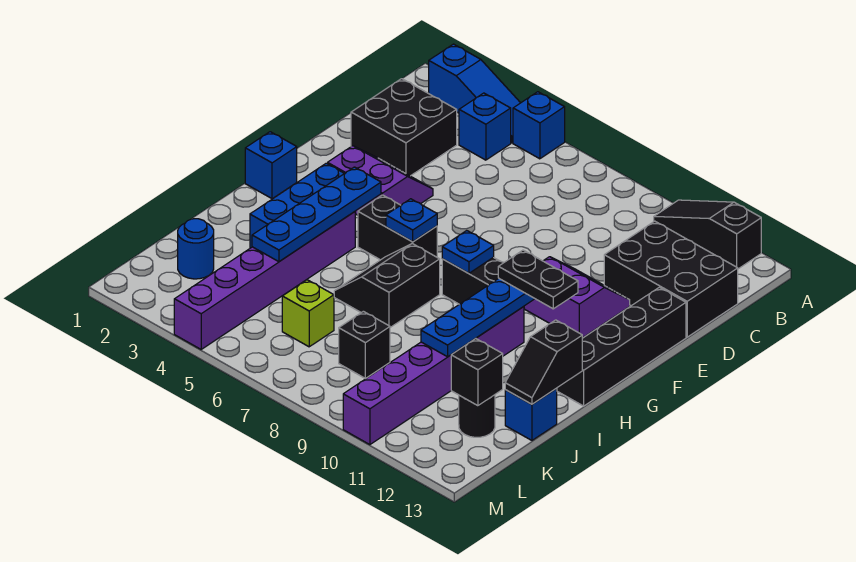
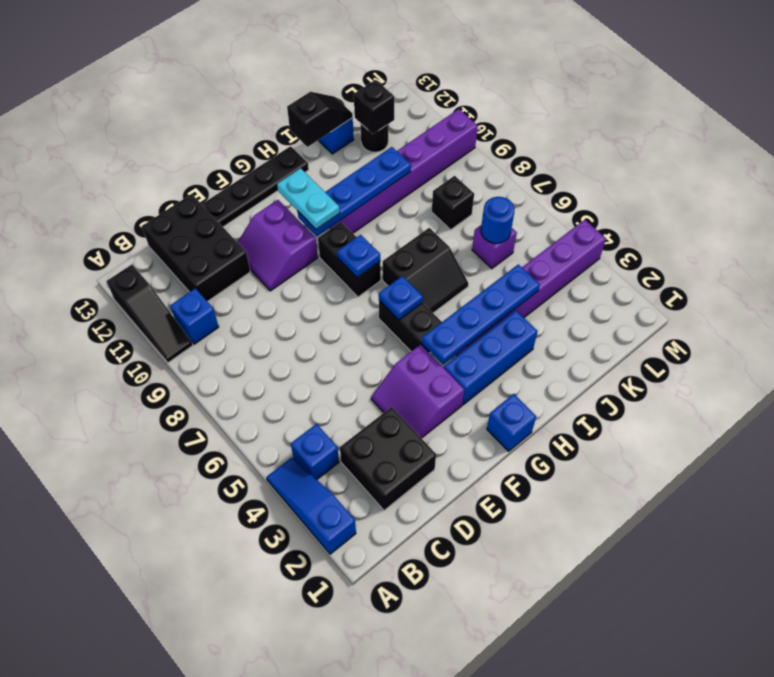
blue brick A5 level 1 -> blue brick B10 level 1
black brick E13:H13 level 1 -> black plate E13:H13 level 1
black plate G10:G11 level 3 -> cyan plate G10:G11 level 3
blue round brick K2 level 1 -> blue round brick K6 level 2
lime brick K6 level 1 -> purple brick K6 level 1

